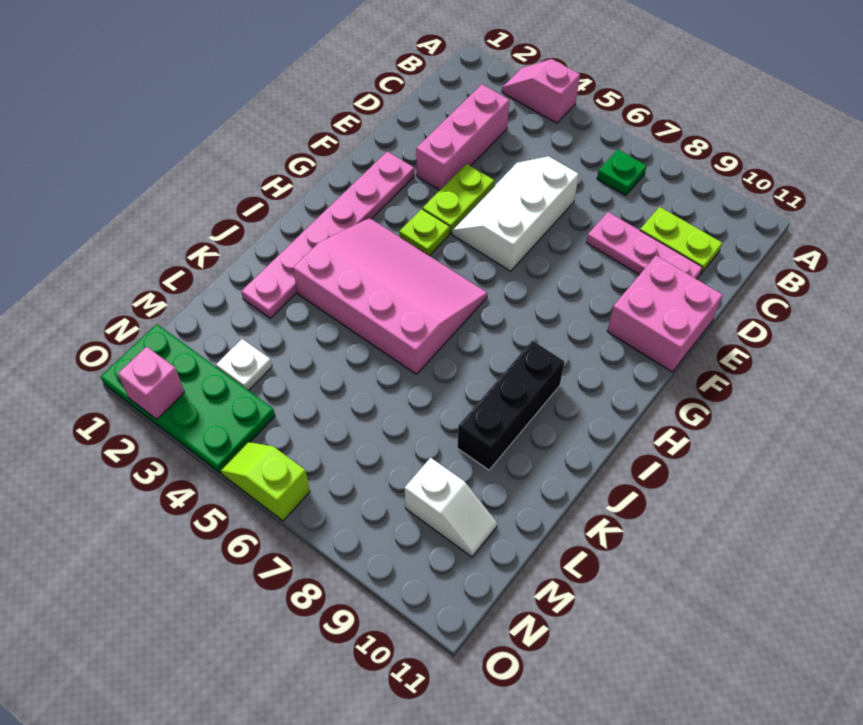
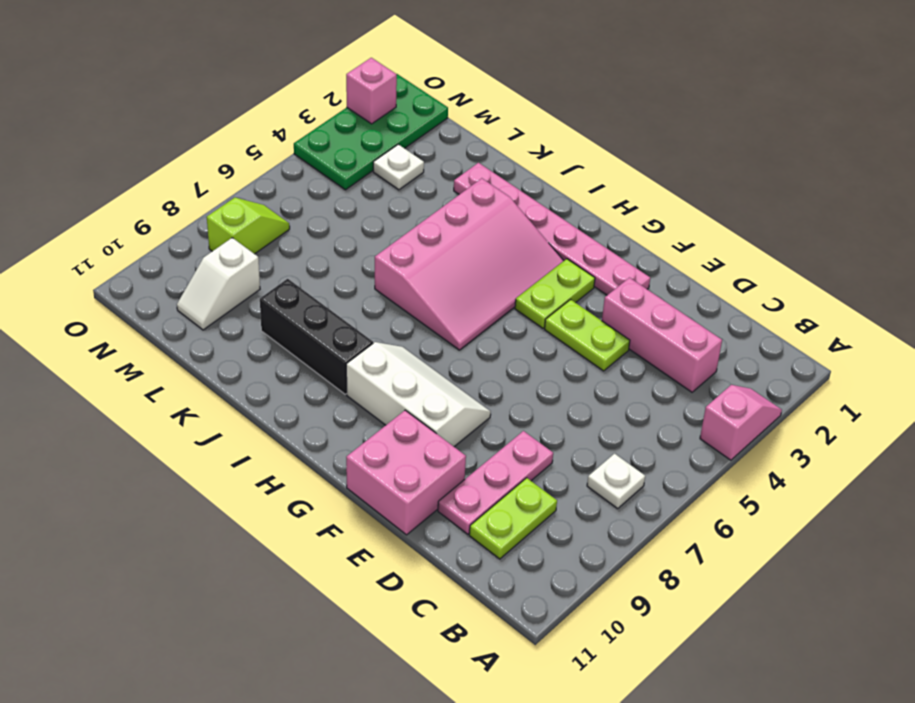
green plate B7 level 1 -> white plate B7 level 1
white slope D5:F6 level 1 top 6 -> white slope F8:H9 level 1 top 9
lime plate G4 level 1 -> lime plate G3:G4 level 1
lime slope O5:O6 level 1 top 6 -> lime slope N7:N8 level 1 top 8

